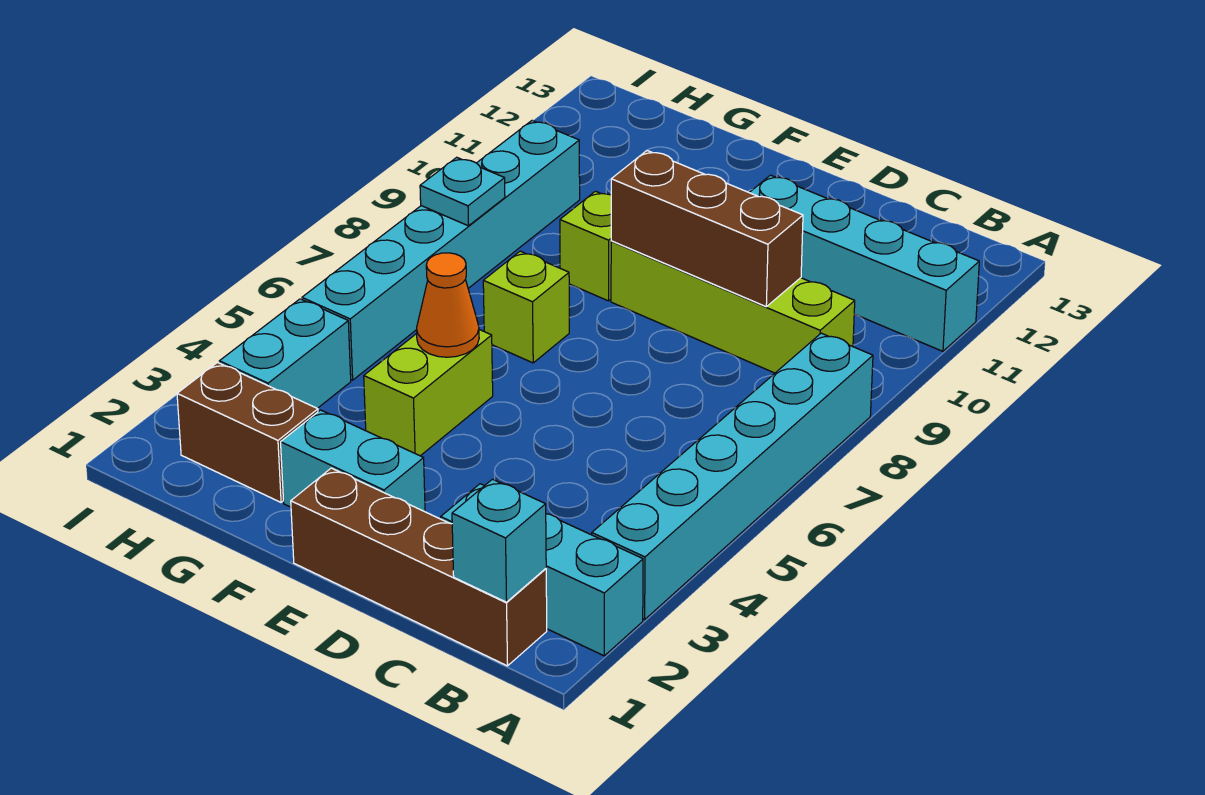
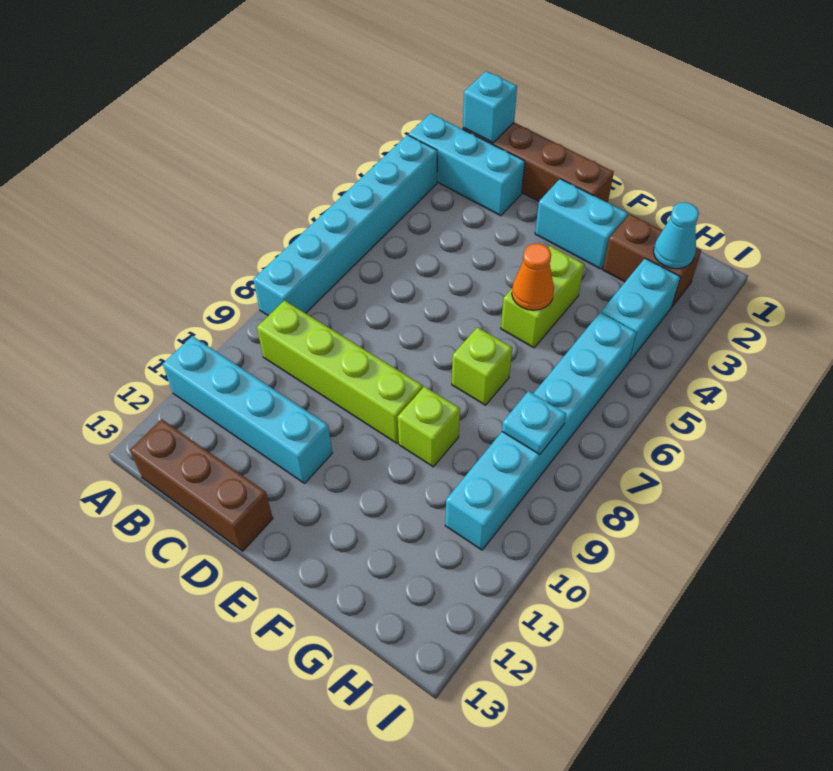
brown brick C9:E9 level 2 -> brown brick B13:D13 level 1
none -> cyan cone H2 level 2

